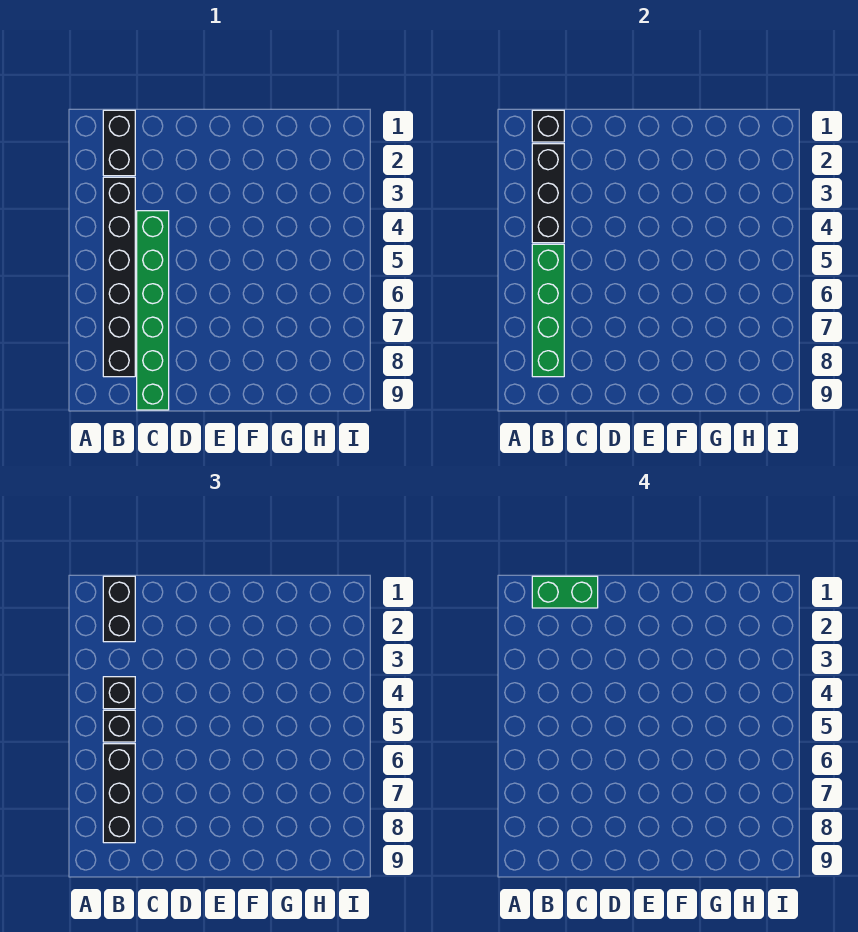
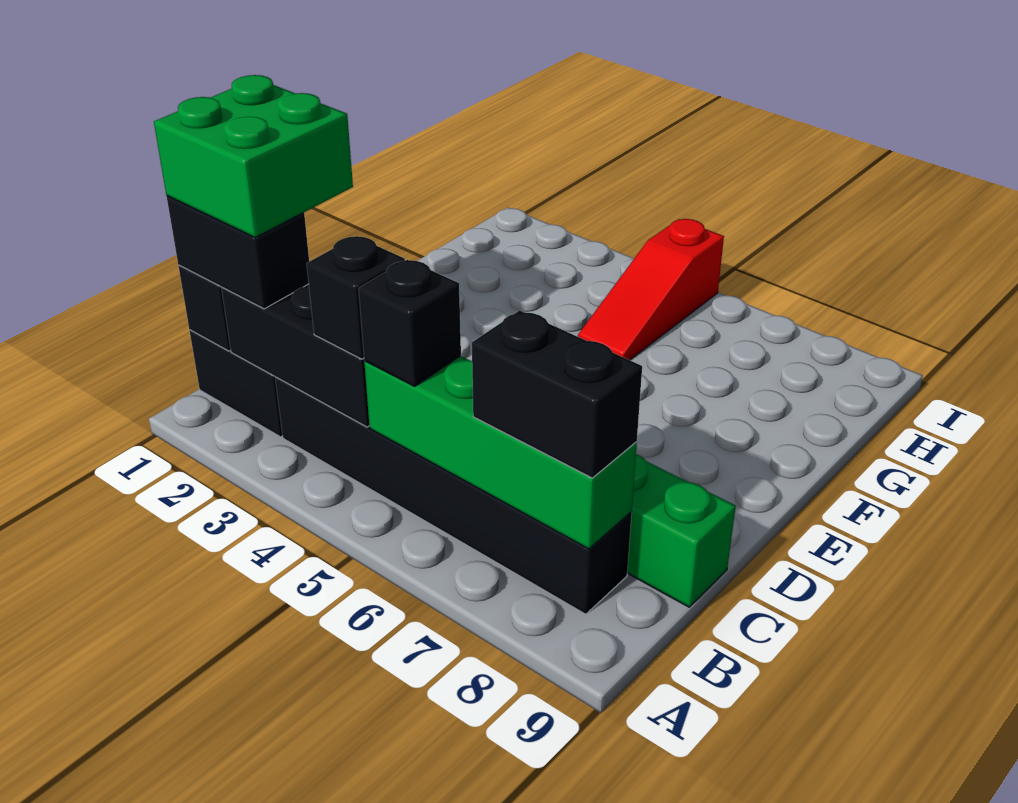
green brick B1:C1 level 4 -> green brick B1:C2 level 4
black brick B6:B8 level 3 -> black brick B7:B8 level 3
none -> red slope G5:I5 level 1 top I

